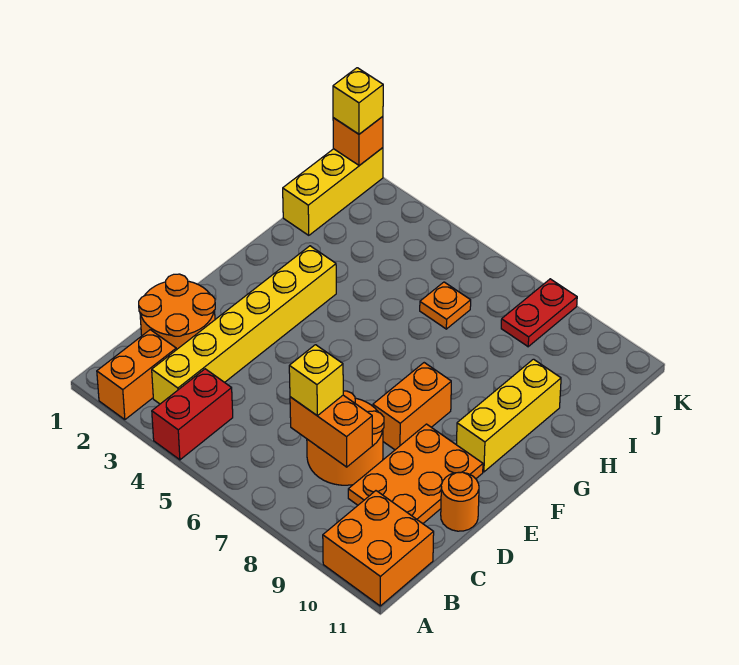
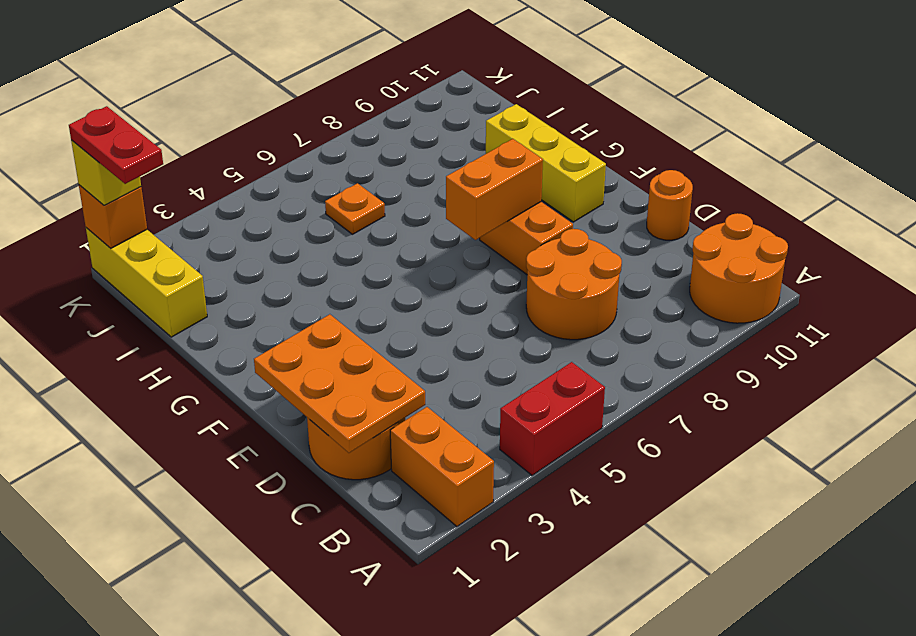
red brick A4:B4 level 1 -> red brick A4:A5 level 1
orange brick A10:B11 level 1 -> orange round brick A10:B11 level 1
yellow brick B3:G3 level 1 -> none
orange brick C7:C8 level 2 -> orange brick F7:F8 level 2
yellow brick C7 level 3 -> none
orange plate C9:E10 level 1 -> orange plate C1:E2 level 2
red plate J8:K8 level 1 -> red plate J1:K1 level 4

